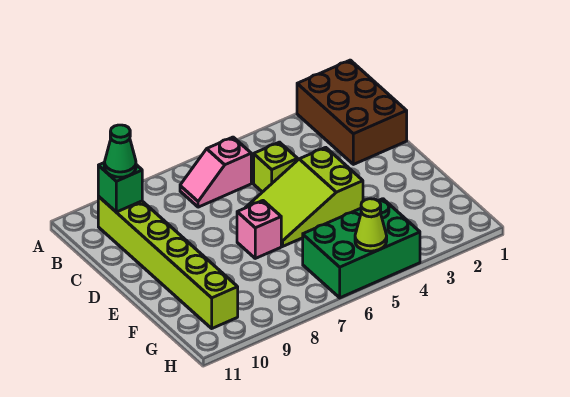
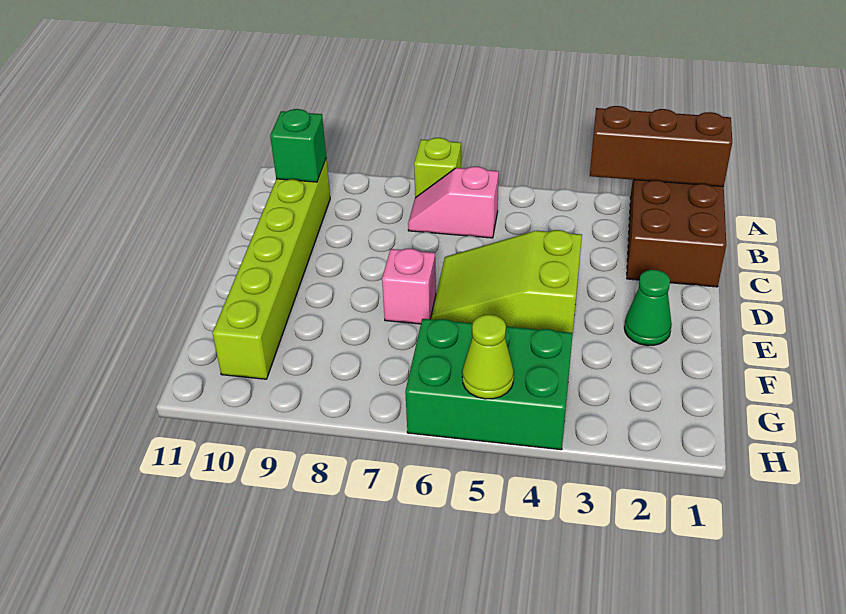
none -> brown brick A1:A3 level 2
green cone B10 level 3 -> green cone E2 level 1
lime brick C5 level 1 -> lime brick A7 level 1

